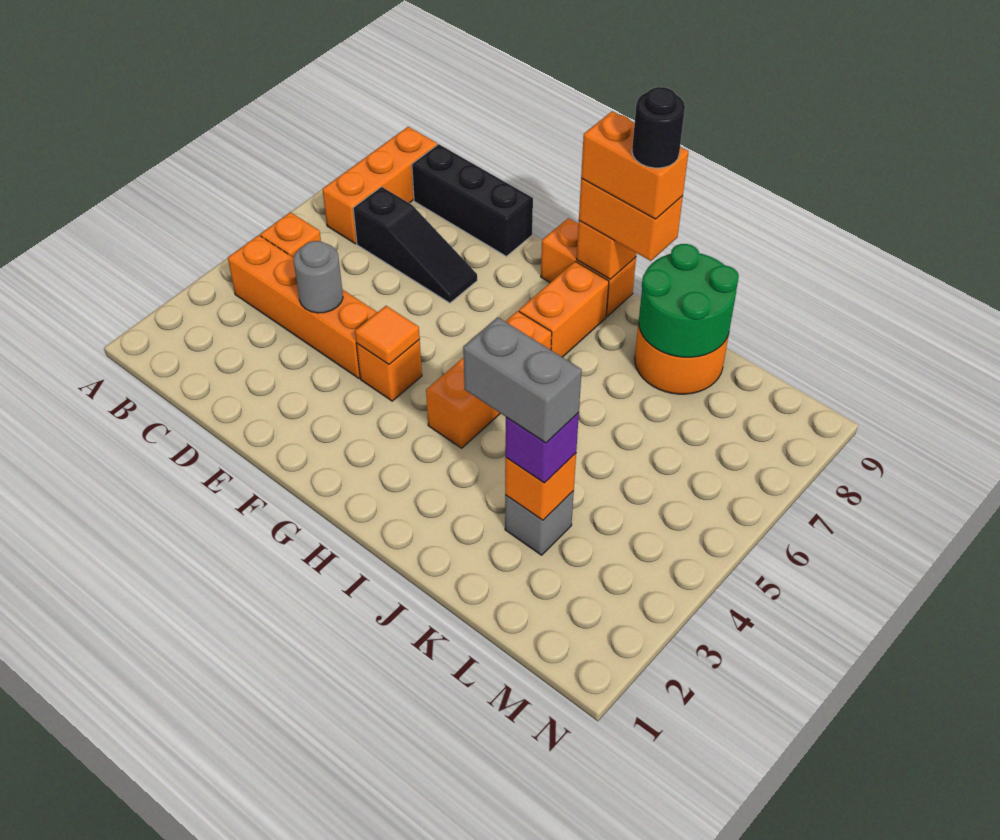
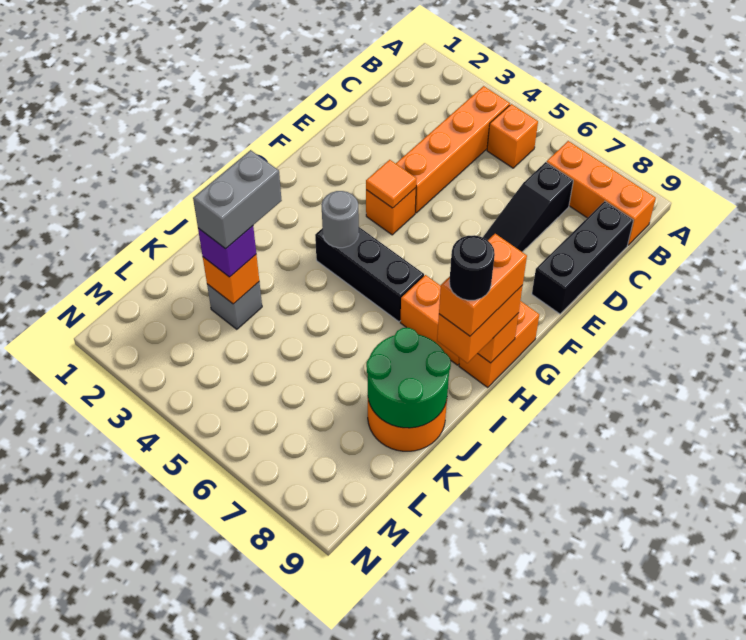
grey round brick D4 level 2 -> grey round brick H4 level 2
orange brick H4:H6 level 1 -> black brick H4:H6 level 1

